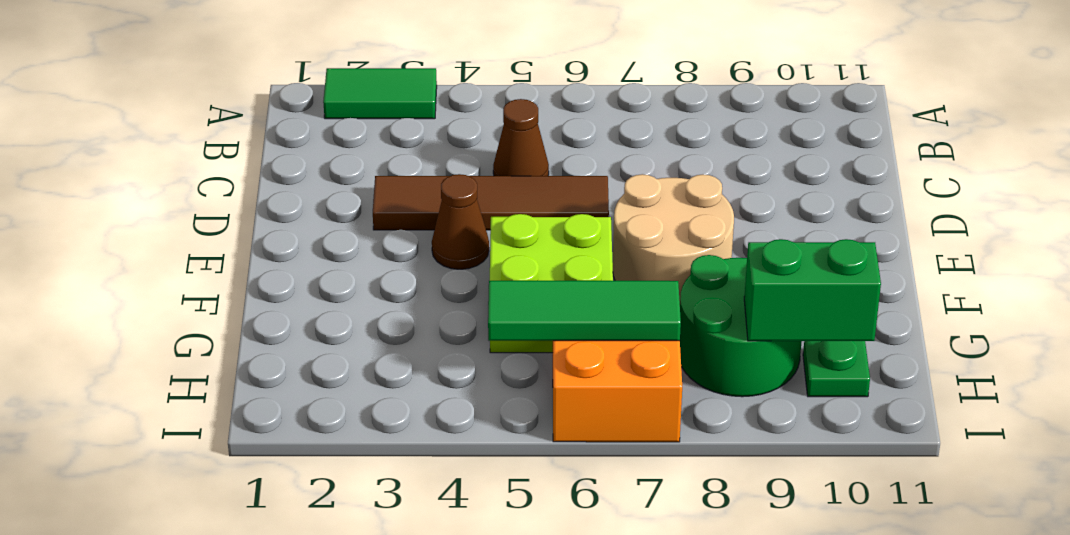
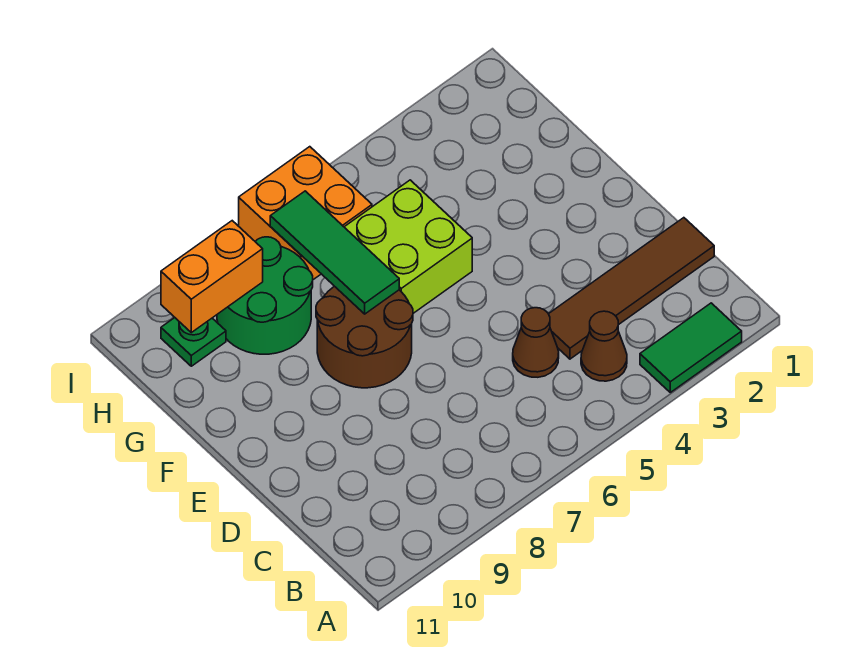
brown tile D3:D6 level 1 -> brown tile C1:C4 level 1
brown cone E4 level 1 -> brown cone B4 level 1
tan round brick E7:F8 level 1 -> brown round brick E7:F8 level 1
green tile H5:H7 level 2 -> green tile F7:H7 level 2
green brick H9:H10 level 2 -> orange brick H9:H10 level 2

